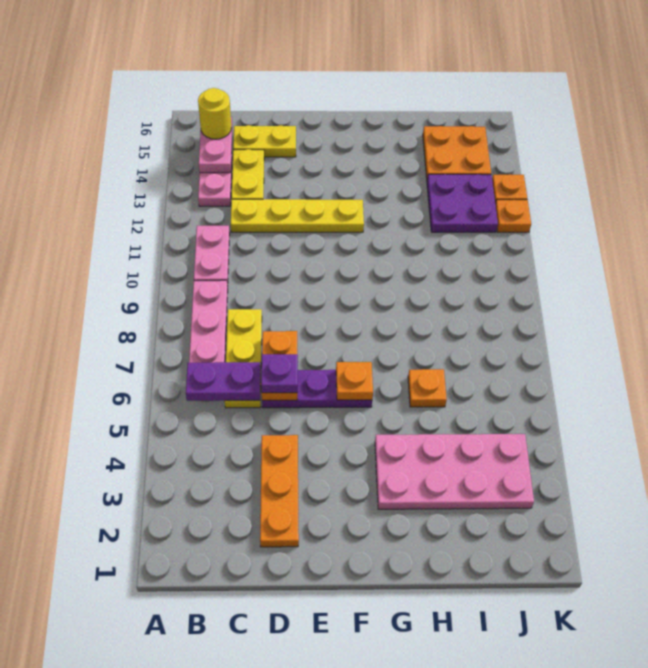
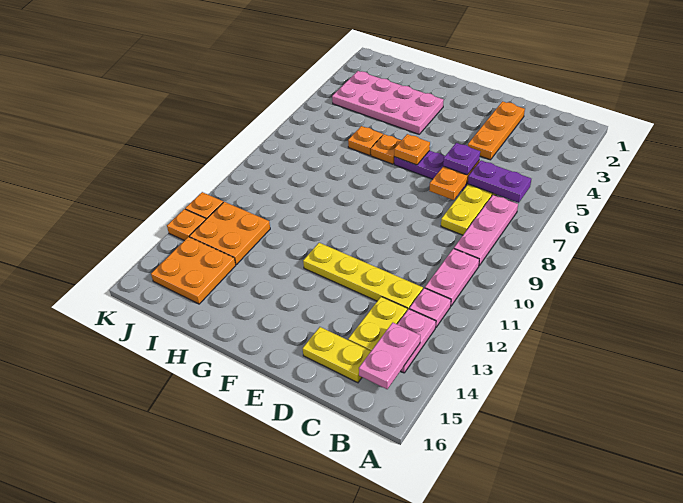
none -> pink plate B12 level 1
yellow round brick B15 level 3 -> none
none -> orange plate G6 level 1
purple plate I12:J13 level 1 -> orange plate I12:J13 level 1

